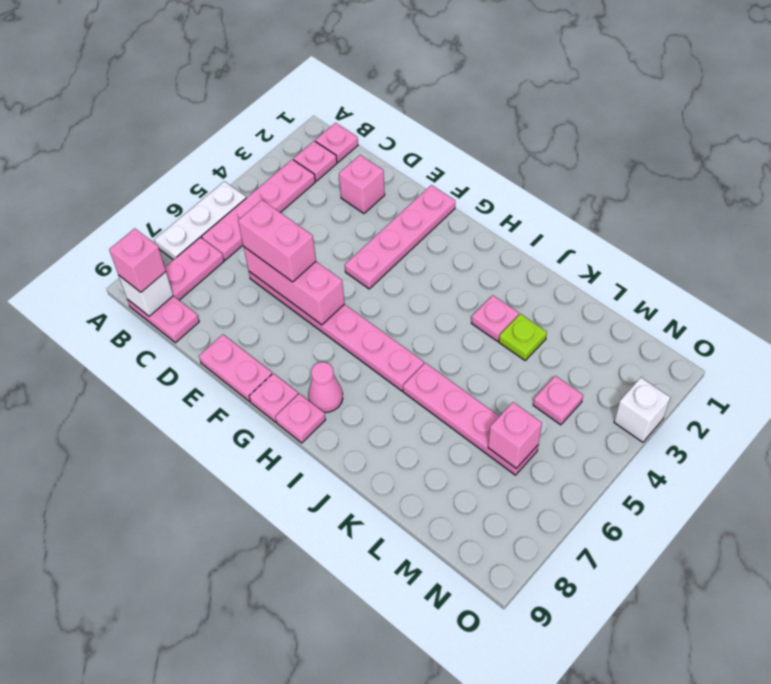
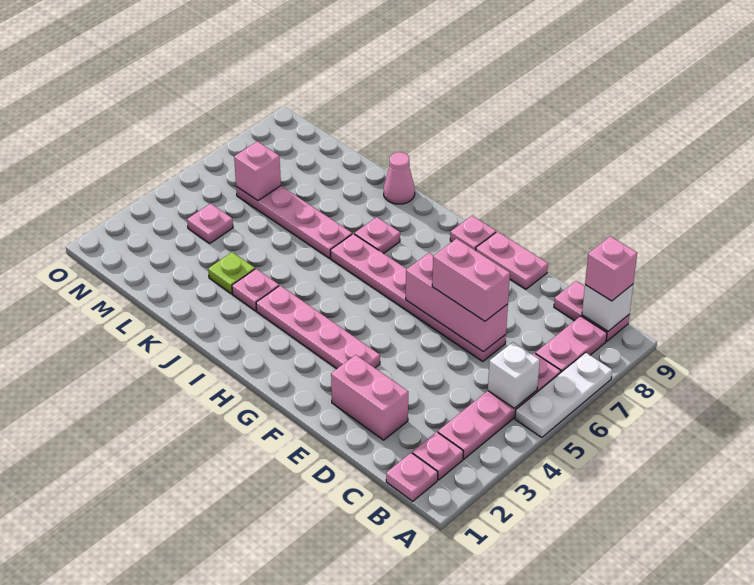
pink brick D2 level 1 -> pink brick D2:E2 level 1
pink plate F1:F4 level 1 -> pink plate F3:I3 level 1
pink cone H8 level 1 -> pink cone J9 level 1
pink plate H9 level 1 -> pink plate I7 level 1
white brick O3 level 1 -> white brick B5 level 2

